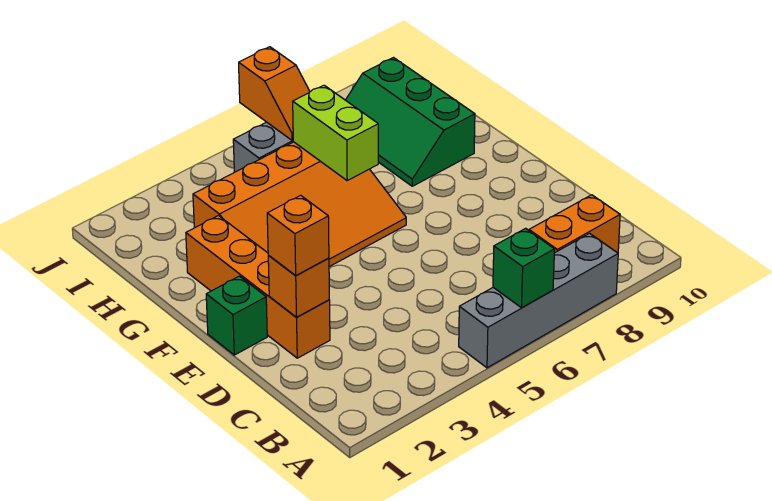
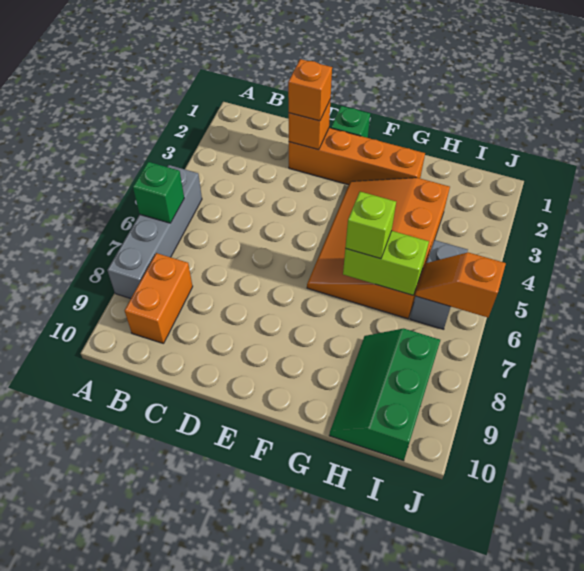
none -> lime brick G6 level 3
green slope G8:I9 level 1 top 9 -> green slope H8:I10 level 1 top I

